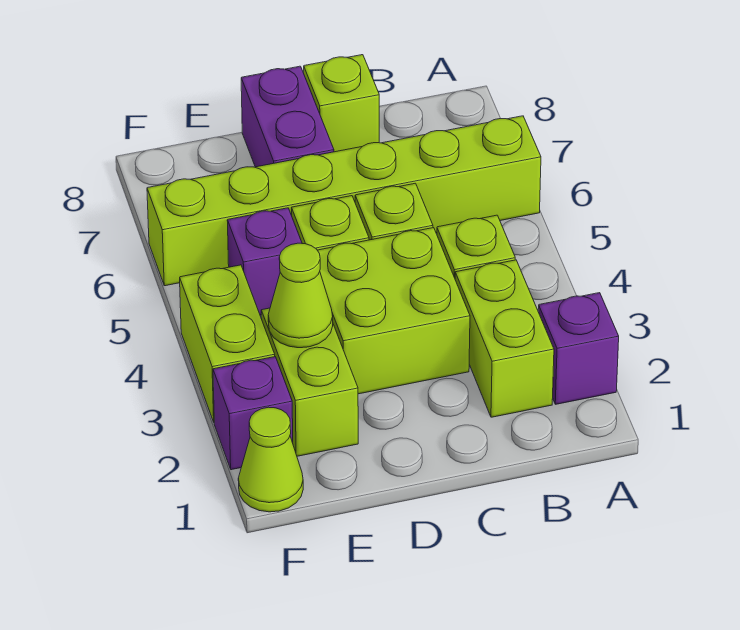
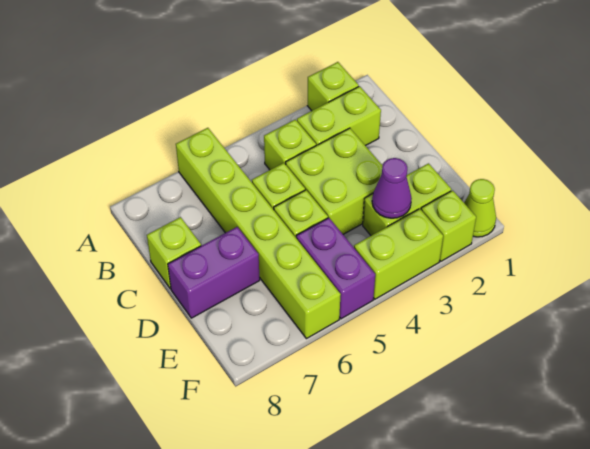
purple brick A2 level 1 -> lime brick A2 level 1
lime cone E3 level 2 -> purple cone E3 level 2
purple brick E5 level 1 -> purple brick E5:F5 level 1
purple brick F2 level 1 -> lime brick F2 level 1

